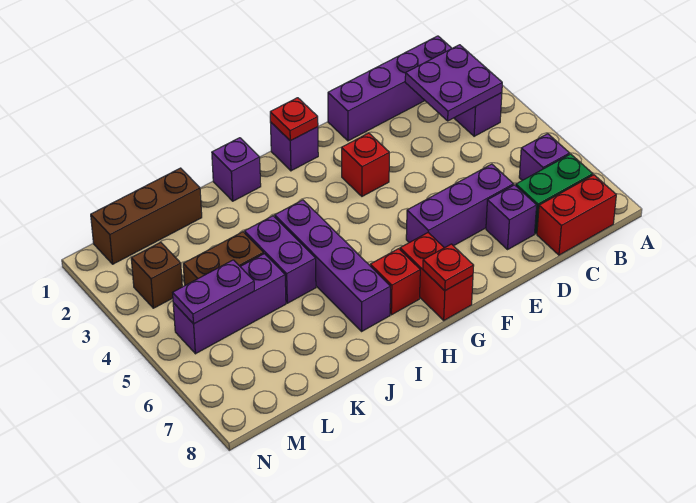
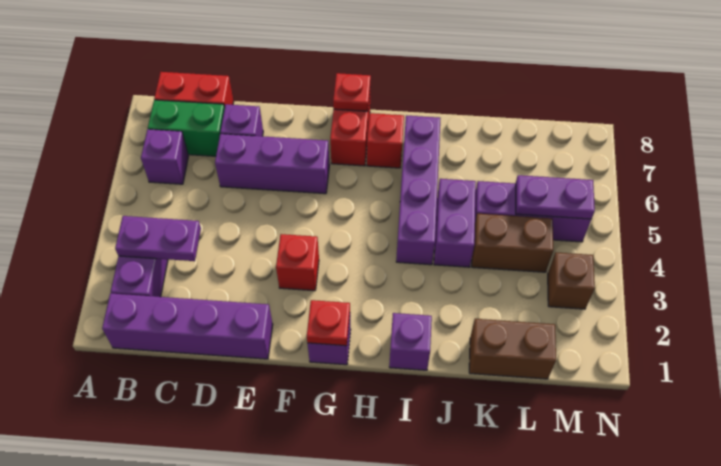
purple plate B2:C3 level 2 -> purple plate B3:C3 level 2
brown brick K1:M1 level 1 -> brown brick K1:L1 level 1

